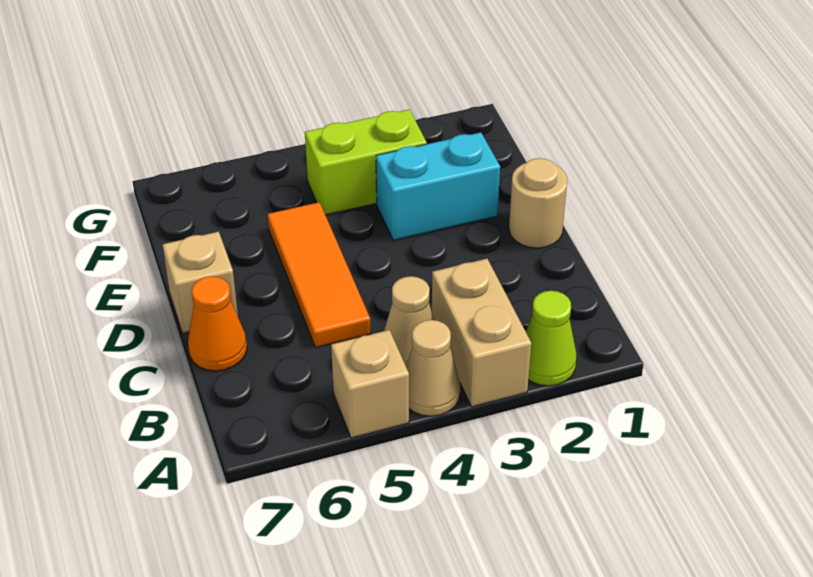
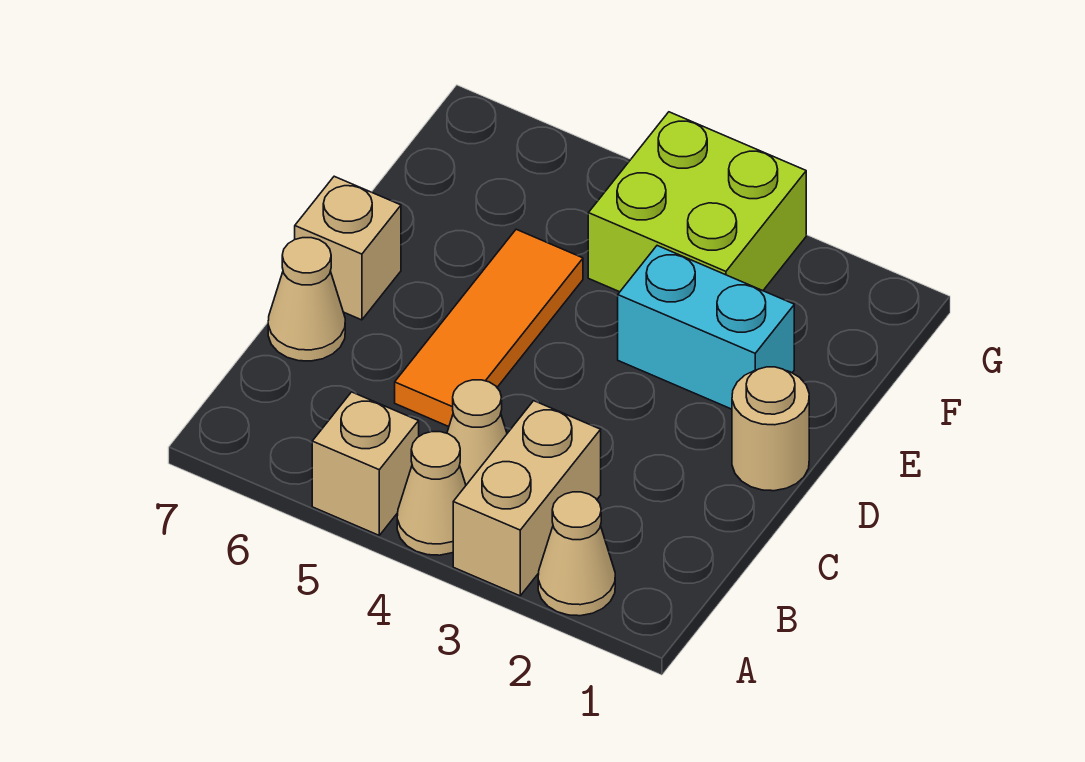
lime cone A2 level 1 -> tan cone A2 level 1
orange cone C7 level 1 -> tan cone C7 level 1
lime brick F3:F4 level 1 -> lime brick F3:G4 level 1

